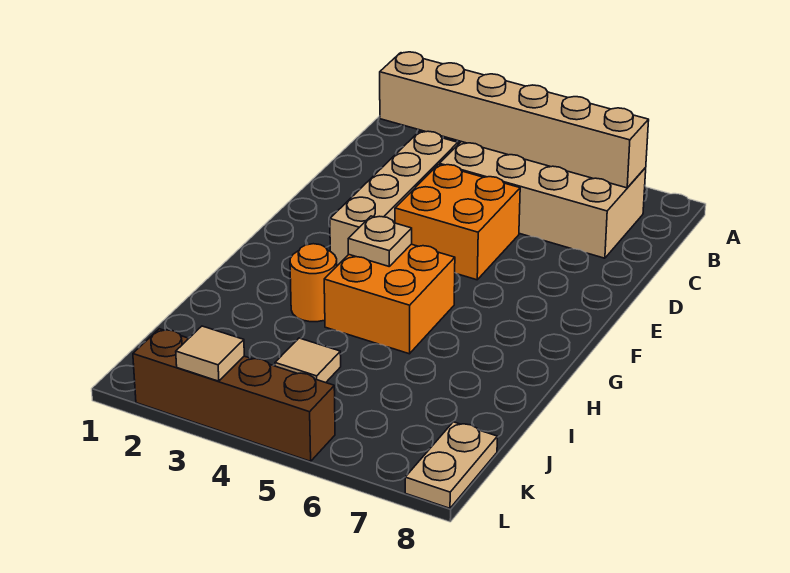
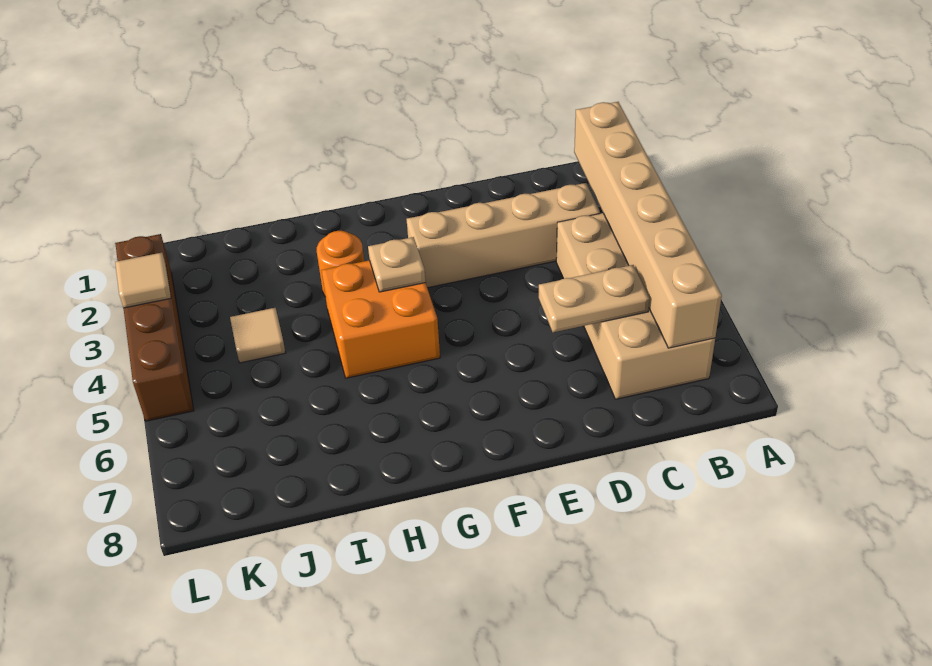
orange brick D4:E5 level 1 -> none
tan plate K8:L8 level 1 -> tan plate C6:D6 level 2

